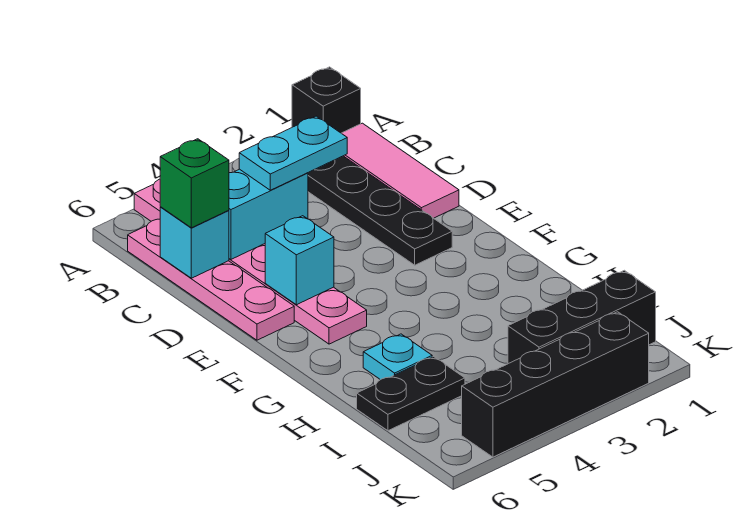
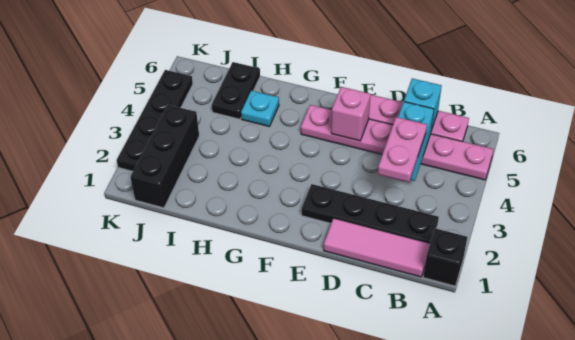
cyan plate C3:C4 level 3 -> pink plate C3:C4 level 3
green brick C6 level 3 -> none
cyan brick E5 level 2 -> pink brick E5 level 2
black brick K2:K5 level 1 -> black plate K2:K5 level 1

